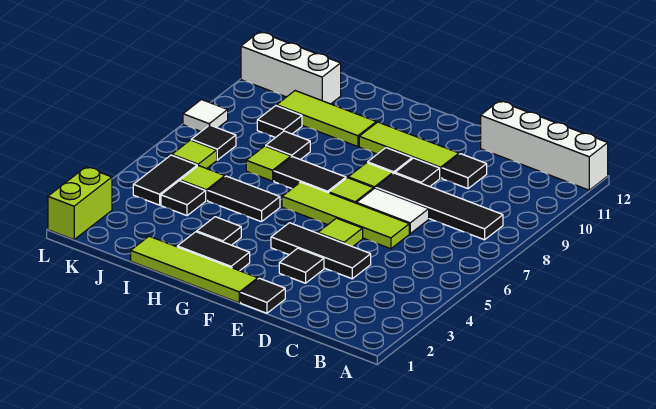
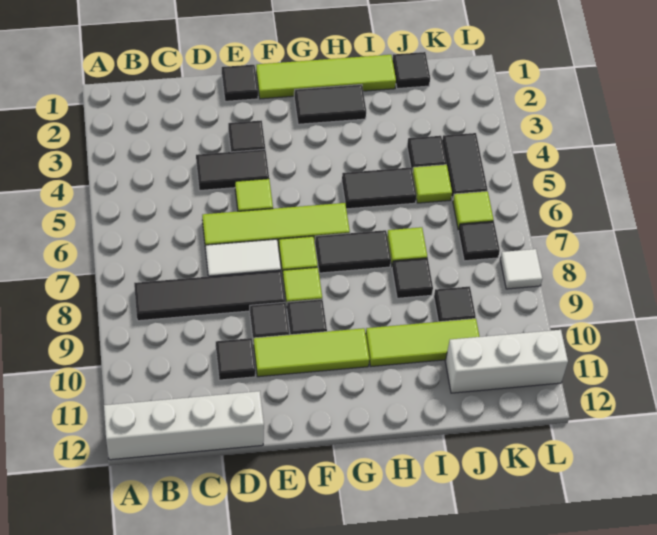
black tile D4:F4 level 1 -> black tile D4:E4 level 1
black tile H3 level 1 -> black tile J1 level 1
lime brick L1:L2 level 1 -> none

